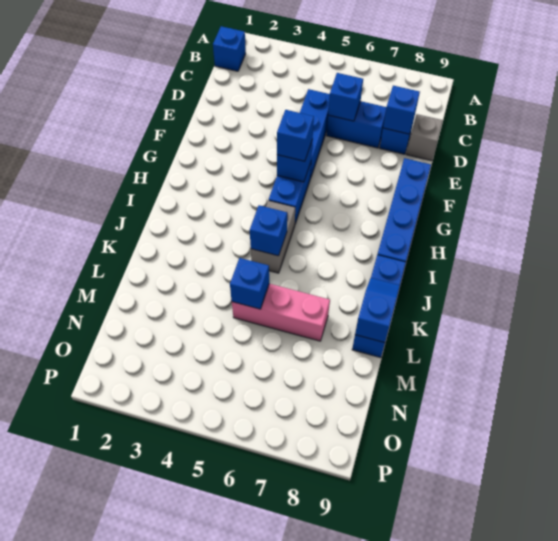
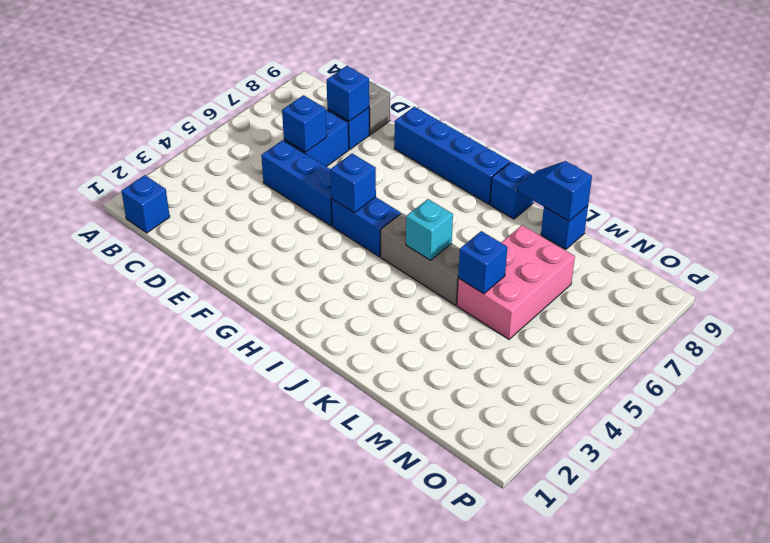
blue brick G5 level 3 -> none
grey brick I5:J5 level 1 -> grey brick I5:K5 level 1
blue brick J5 level 2 -> cyan brick J5 level 2
pink brick L5:L7 level 1 -> pink brick L5:M7 level 1

